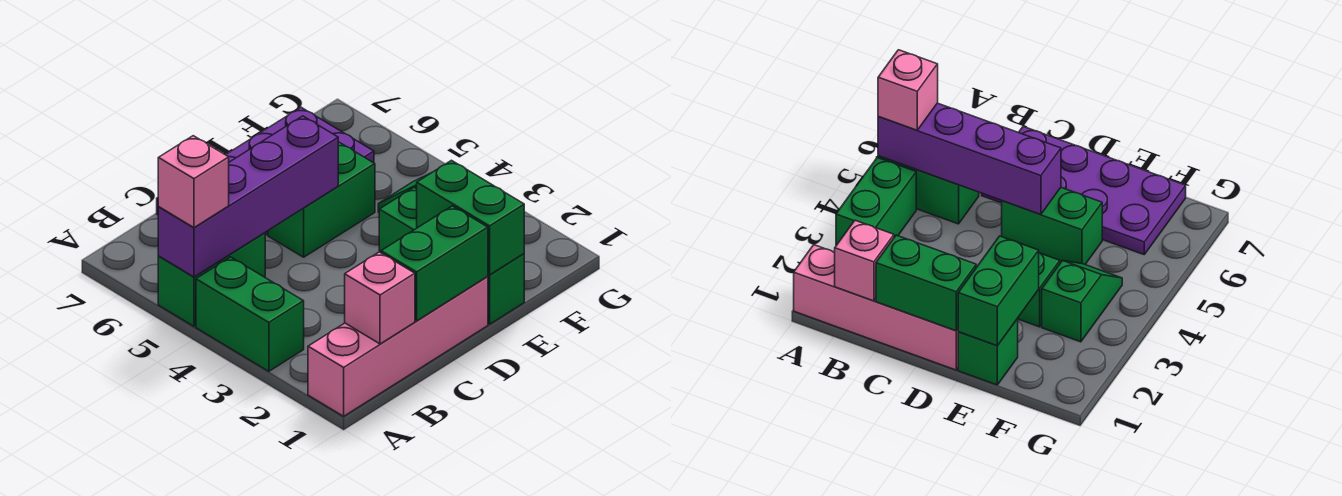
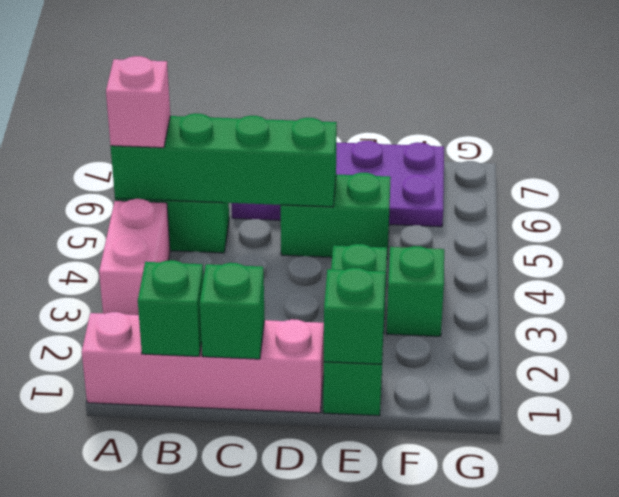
green brick A3:A4 level 1 -> pink brick A3:A4 level 1
purple brick A5:D5 level 2 -> green brick A5:D5 level 2
pink brick B1 level 2 -> green brick B1 level 2
green brick C1:D1 level 2 -> green brick C1 level 2
green brick E1:E2 level 2 -> green brick E1 level 2

